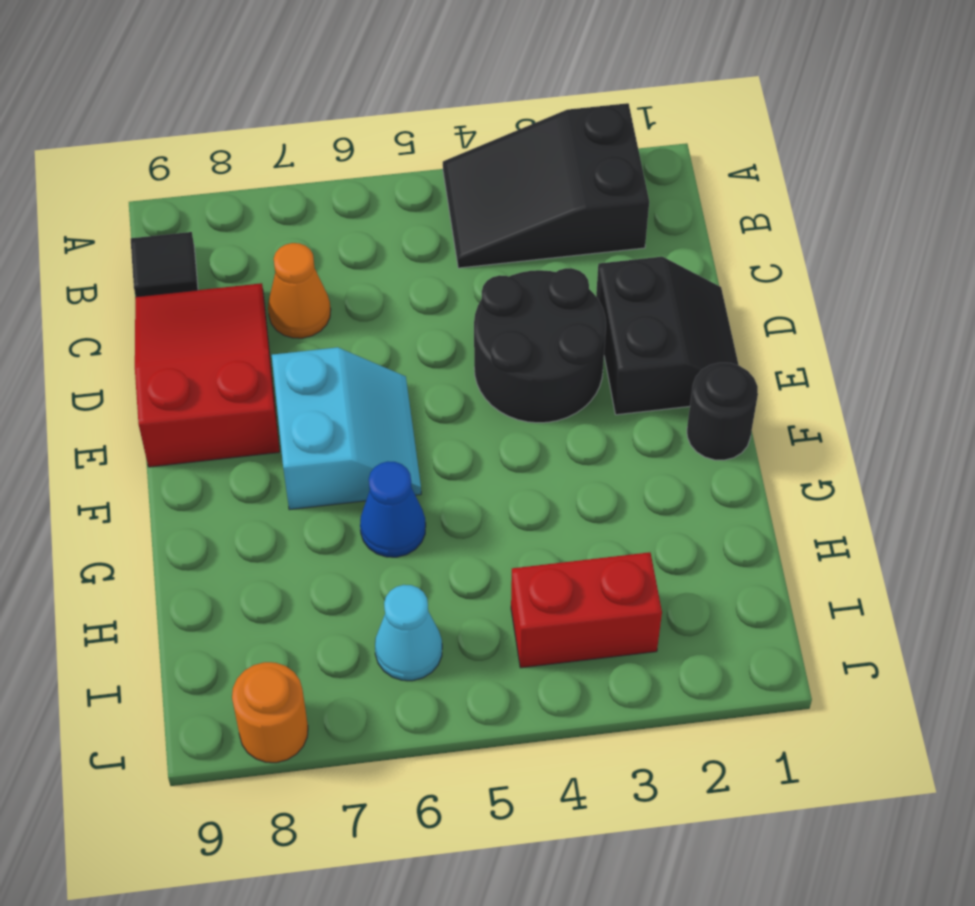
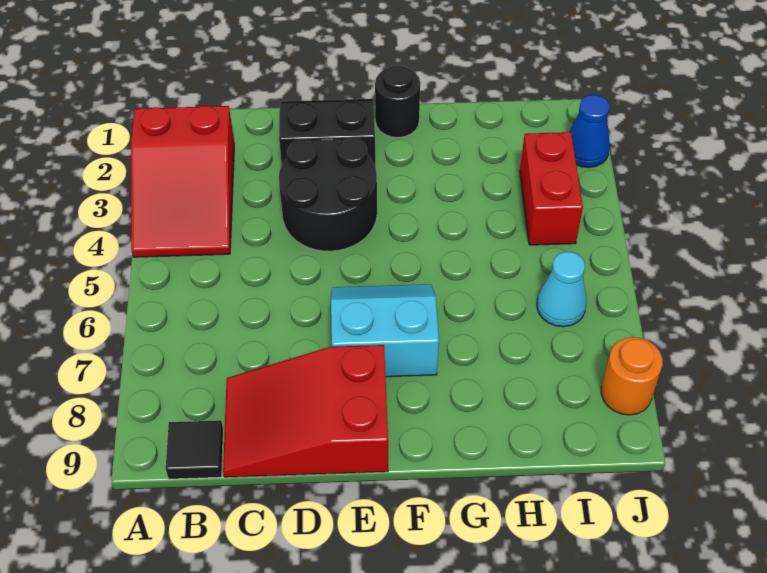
black slope A2:B4 level 1 top 2 -> red slope A2:B4 level 1 top 2
orange cone C7 level 1 -> none
blue cone G6 level 1 -> blue cone J2 level 1

